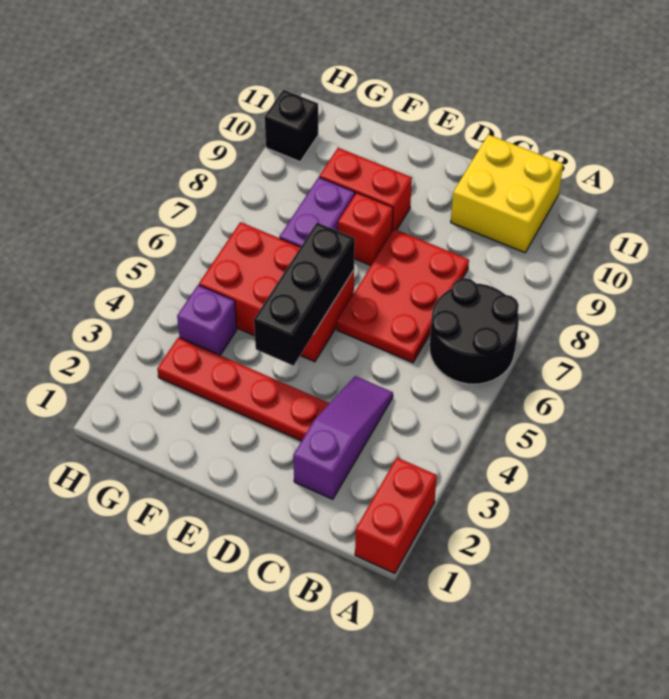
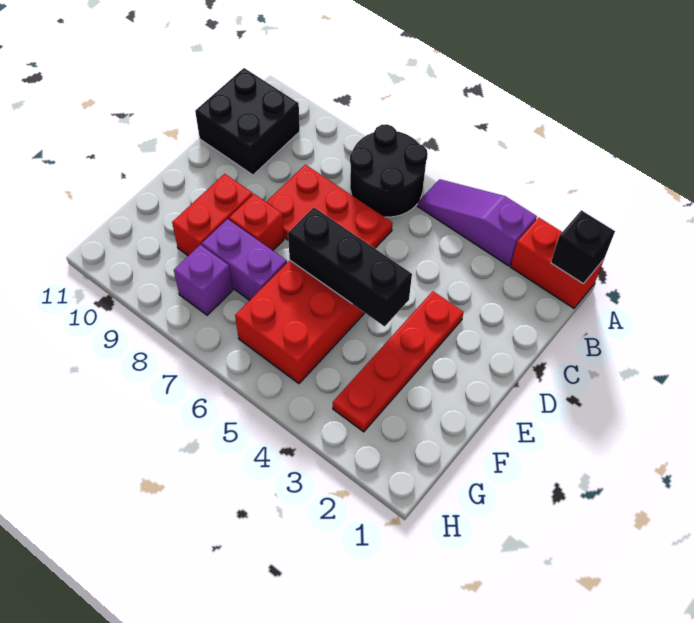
yellow brick B10:C11 level 1 -> black brick B10:C11 level 1
purple slope C2:C4 level 1 top 2 -> purple slope A3:A5 level 1 top 3
purple brick G4 level 1 -> purple brick G8 level 1
black brick H10 level 1 -> black brick A1 level 2

